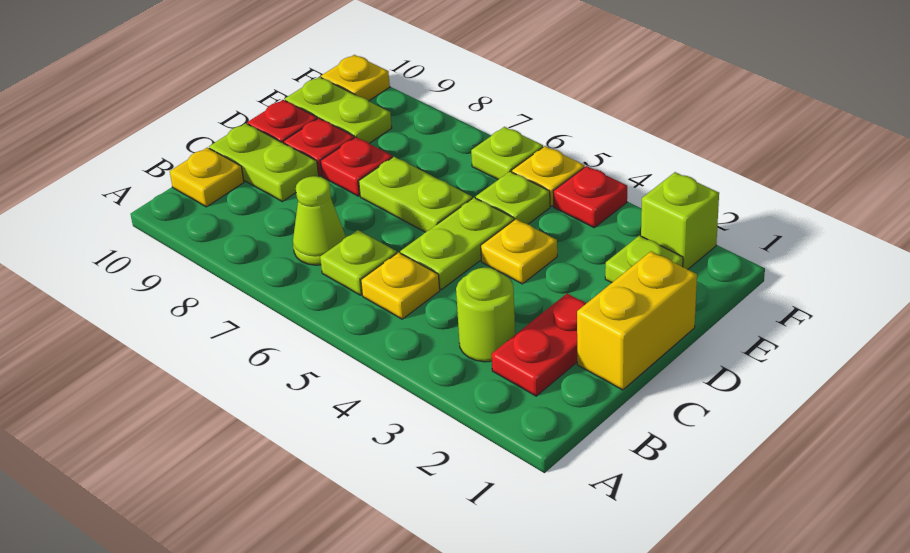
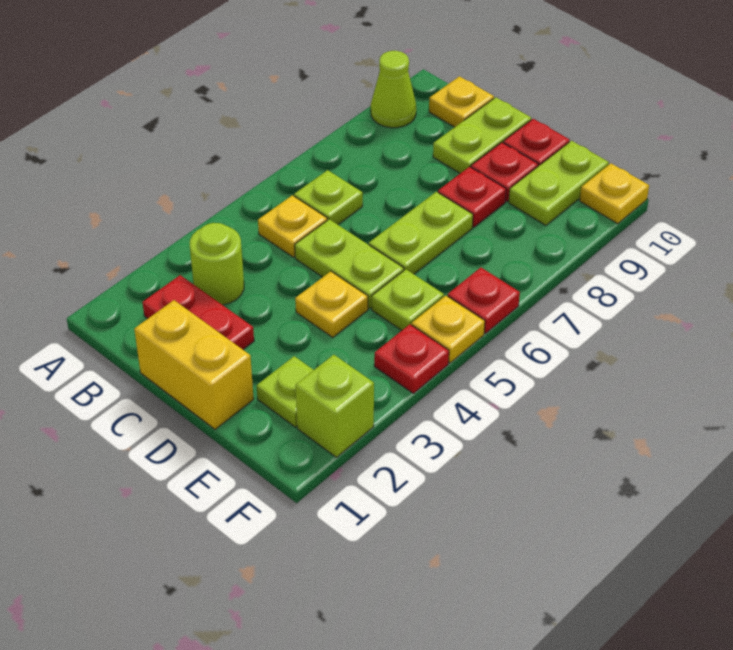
lime cone B7 level 1 -> lime cone A9 level 1
lime plate F6 level 1 -> red plate F6 level 1

